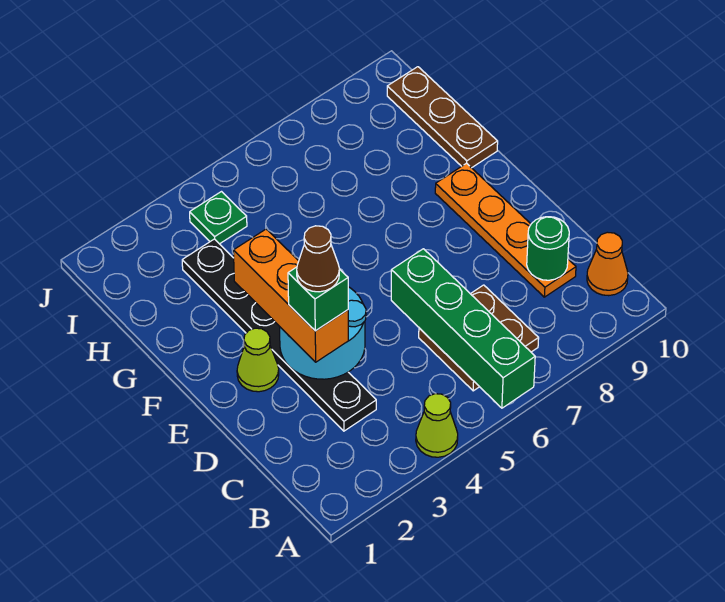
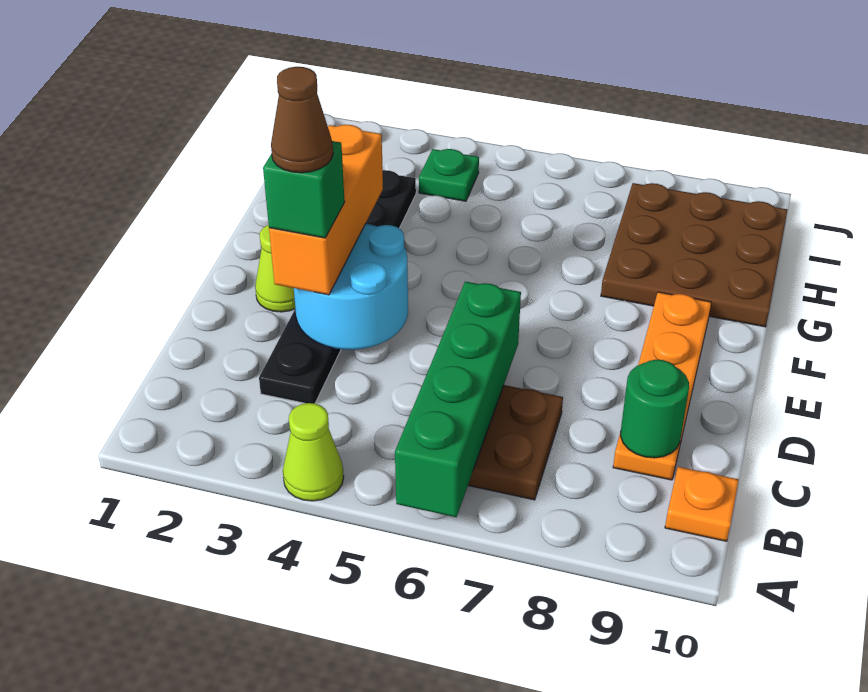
orange cone B10 level 1 -> orange plate B10 level 1
brown plate G10:I10 level 1 -> brown plate G8:I10 level 1

